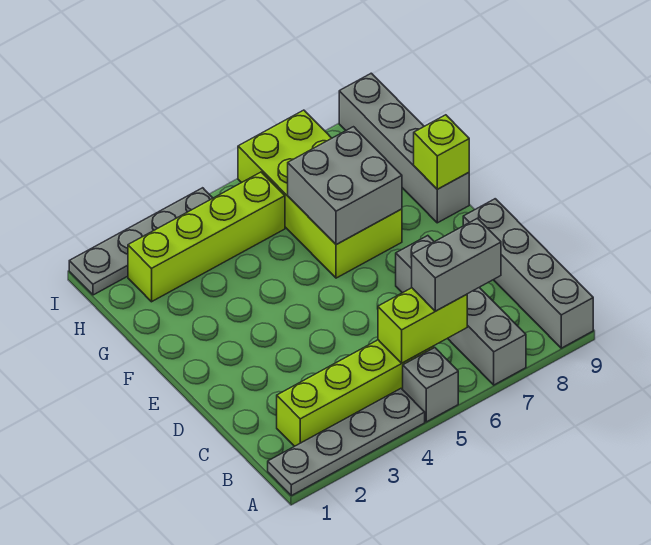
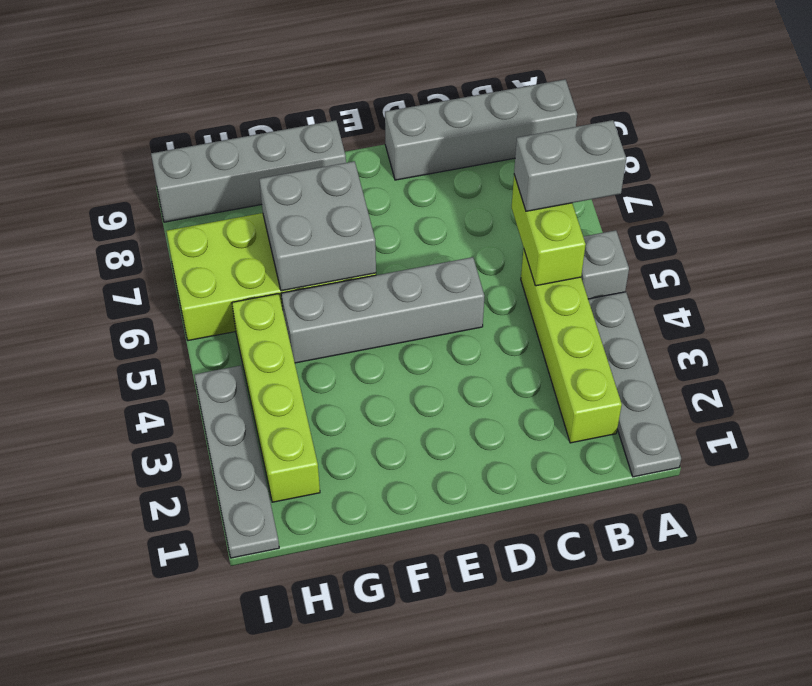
grey brick A7:D7 level 1 -> grey brick D5:G5 level 1
grey brick B6:B7 level 3 -> grey brick A6:B6 level 3
lime brick F9 level 2 -> none

